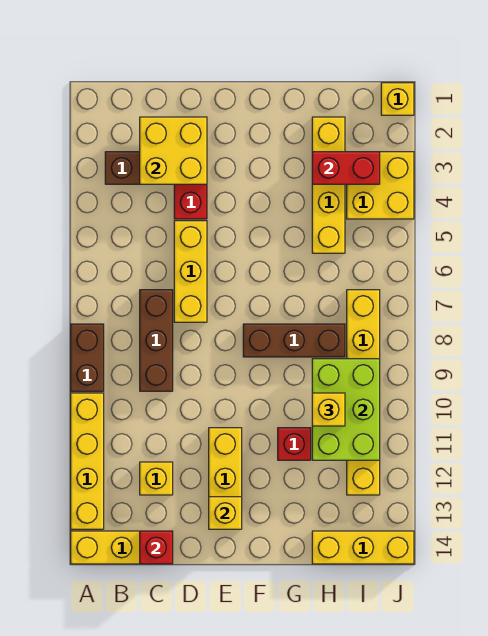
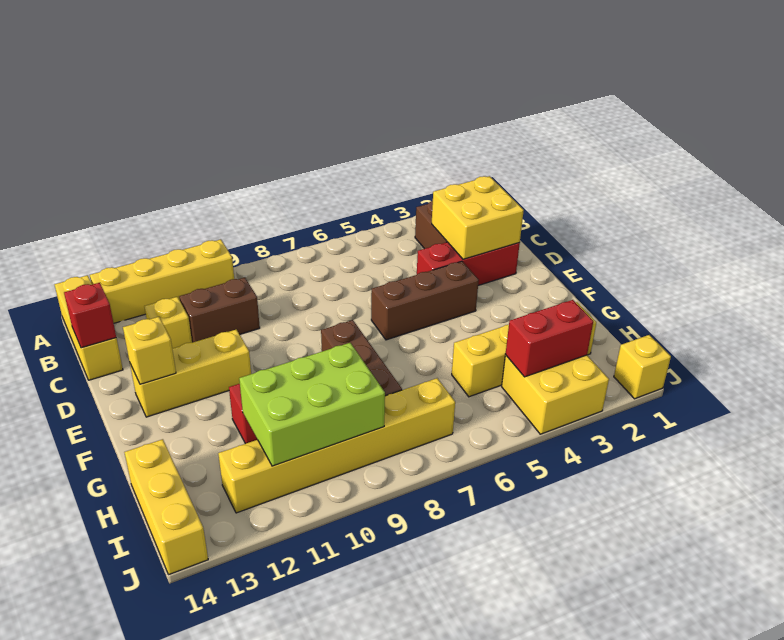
brown brick A8:A9 level 1 -> brown brick C10:C11 level 1
brown brick C7:C9 level 1 -> brown brick E4:E6 level 1
yellow brick D5:D7 level 1 -> none
red brick H3:I3 level 2 -> red brick I3:I4 level 2
yellow brick H10 level 3 -> none

